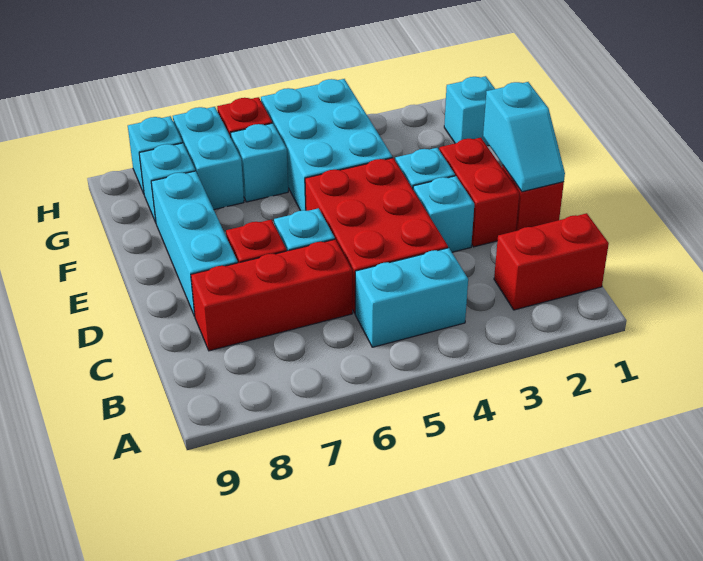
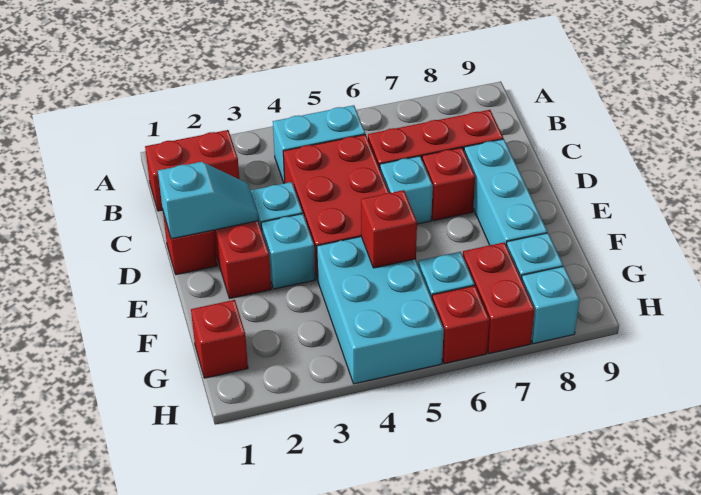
cyan slope D1:E1 level 2 top E -> cyan slope D1:D2 level 2 top 1
none -> red brick F5 level 2
cyan brick G1 level 1 -> red brick G1 level 1
cyan brick G7:H7 level 1 -> red brick G7:H7 level 1

